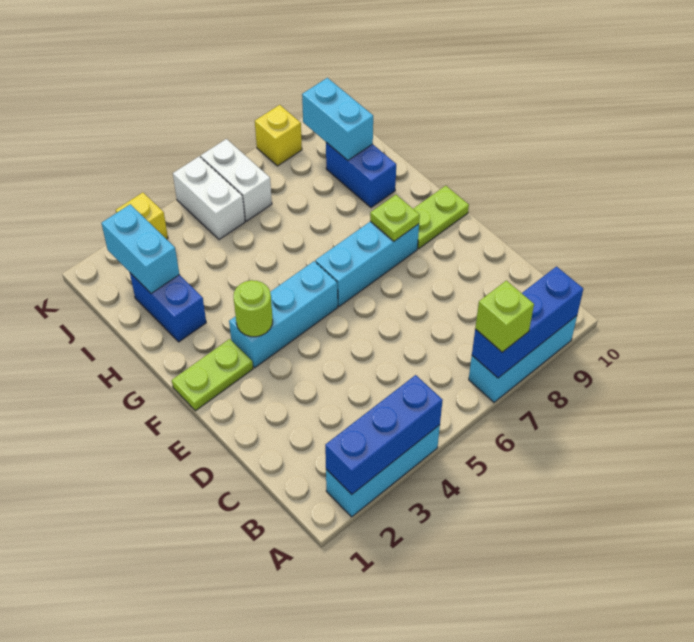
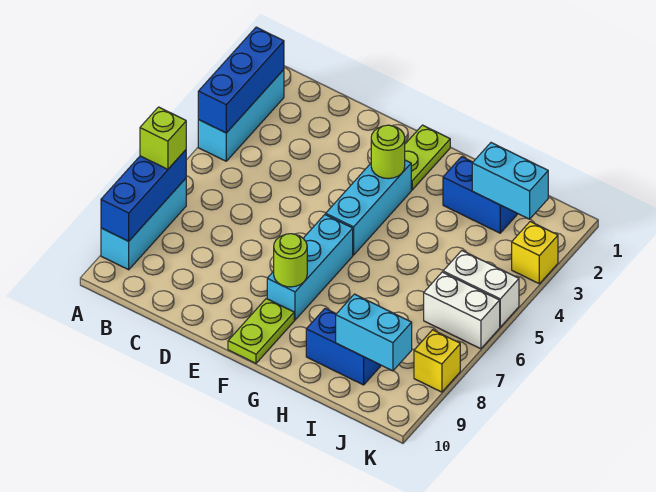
lime plate F8 level 2 -> lime round brick F8 level 2

